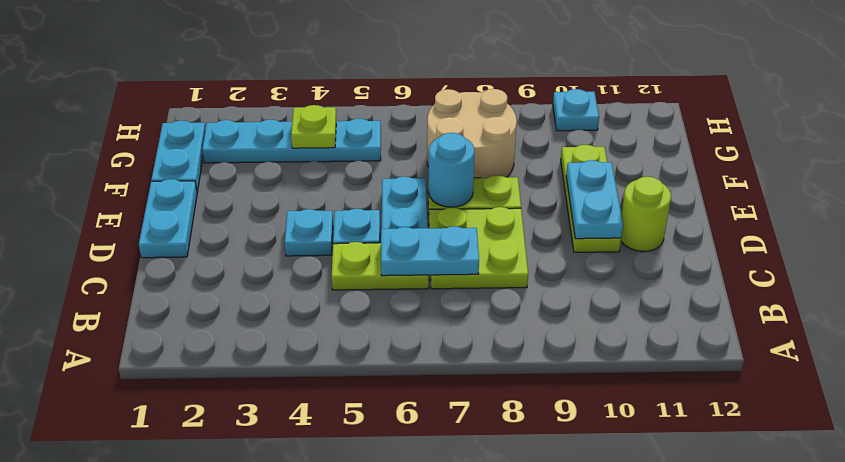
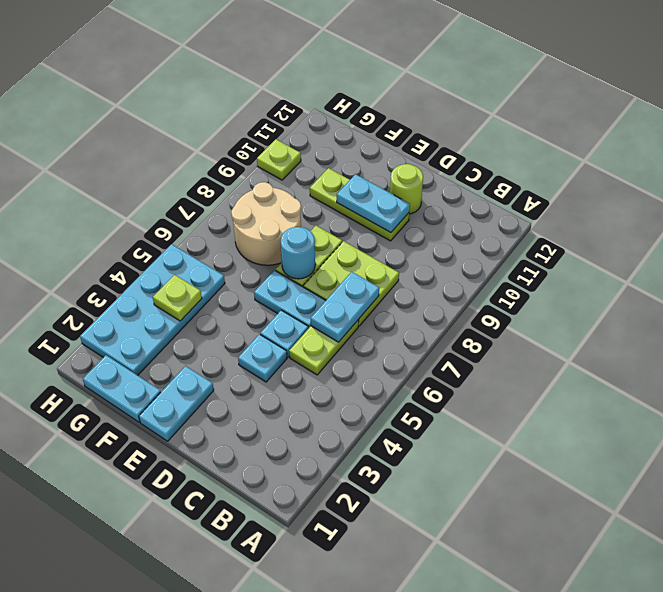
cyan plate D1:E1 level 1 -> cyan plate E1:E2 level 1
cyan plate G2:G5 level 1 -> cyan plate G2:H5 level 1
cyan plate H10 level 1 -> lime plate H10 level 1

